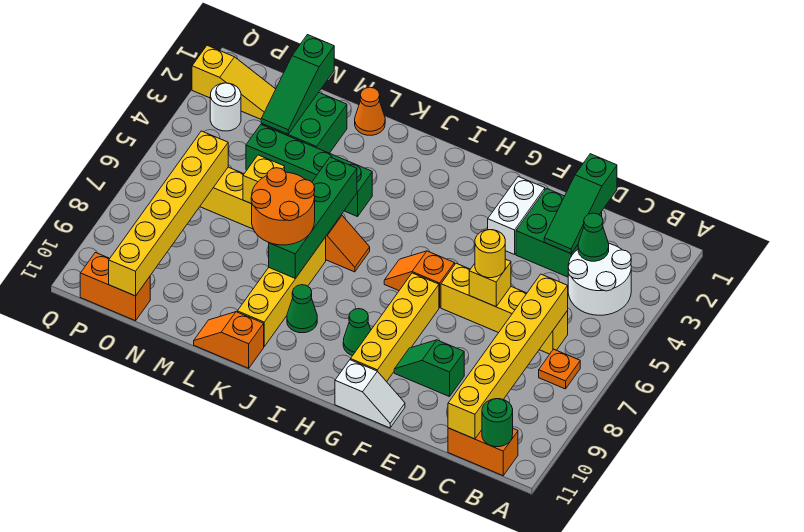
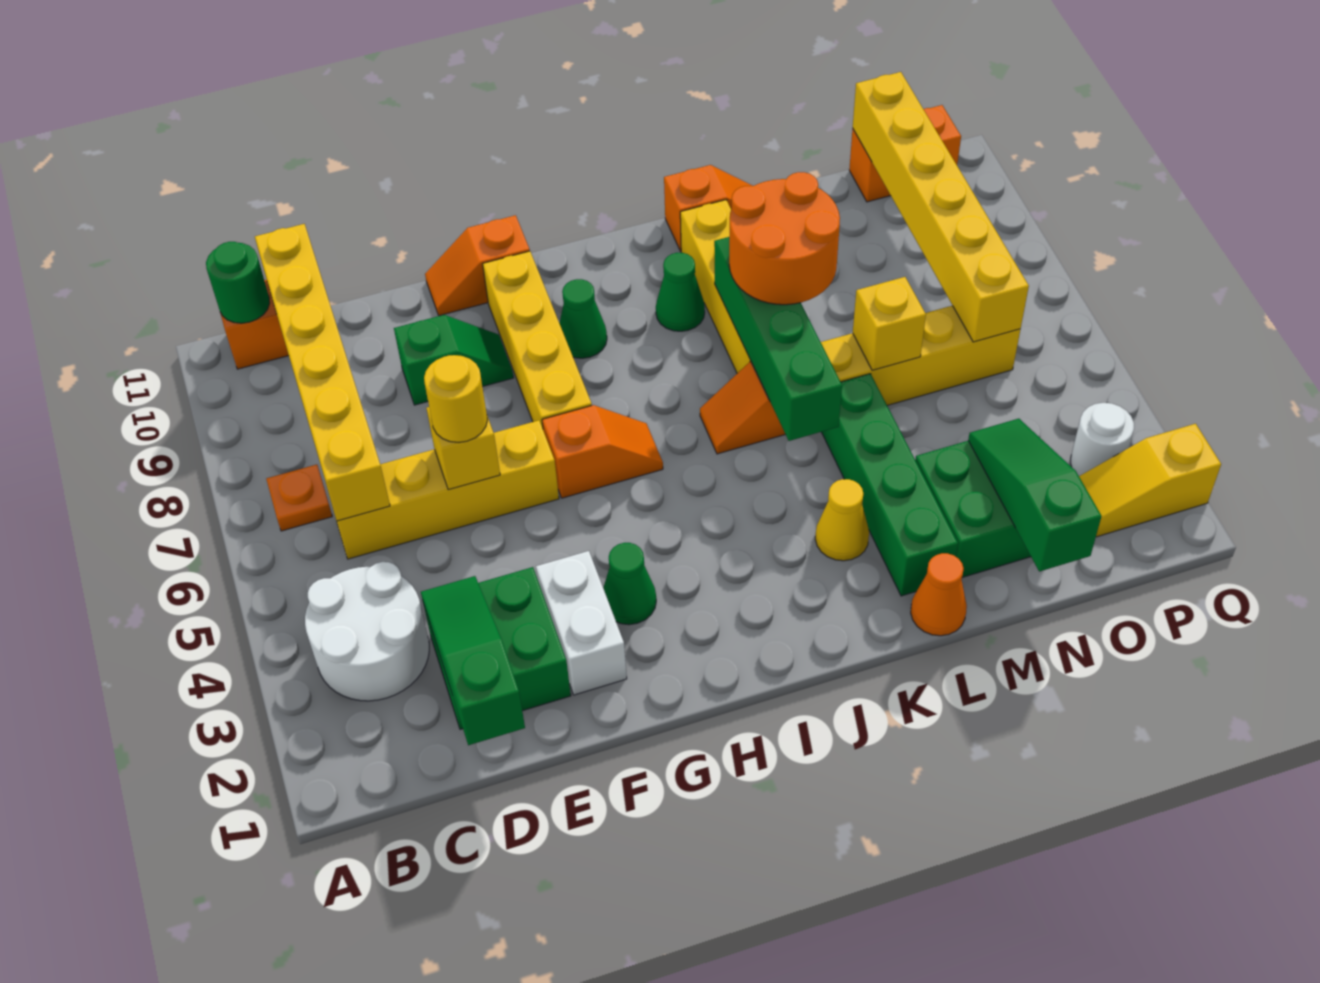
green cone C3 level 2 -> green cone G3 level 1
white slope F11:G11 level 1 top G -> orange slope F11:G11 level 1 top G
none -> yellow cone K3 level 1
green brick K4:N4 level 1 -> green brick L2:L5 level 1

